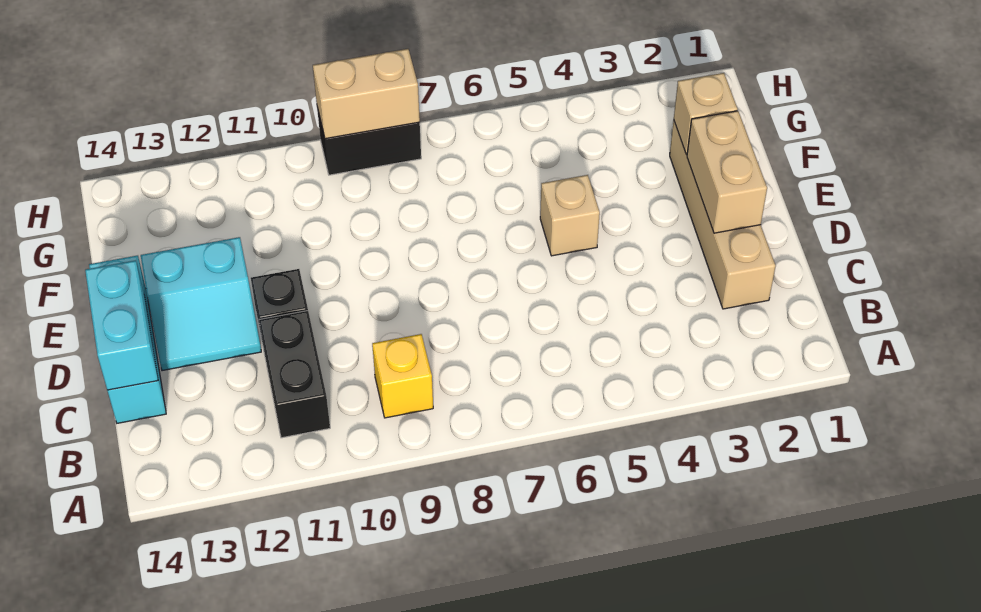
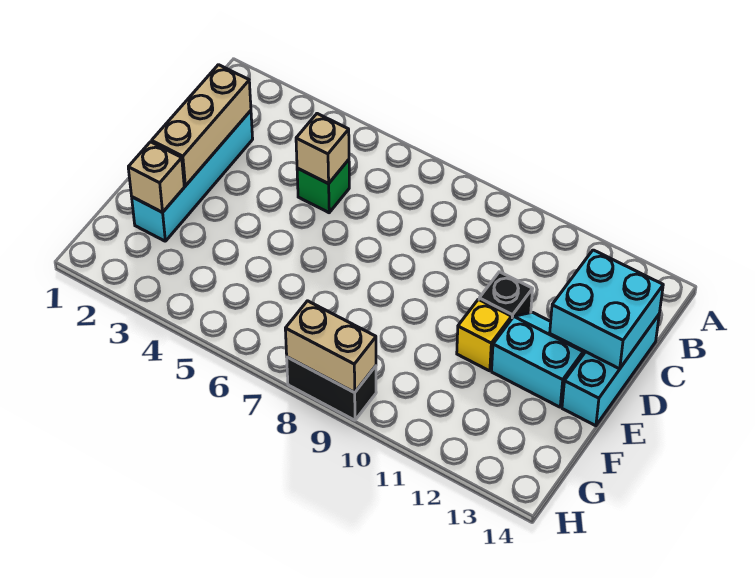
yellow brick B9 level 1 -> yellow brick E11 level 1
black brick B11:C11 level 1 -> none
tan brick C2:F2 level 1 -> cyan brick C2:F2 level 1
none -> green brick C5 level 1
cyan brick C14:D14 level 2 -> cyan brick C13:D14 level 2
tan brick D2:E2 level 2 -> tan brick C2:E2 level 2
tan brick E5 level 1 -> tan brick C5 level 2

